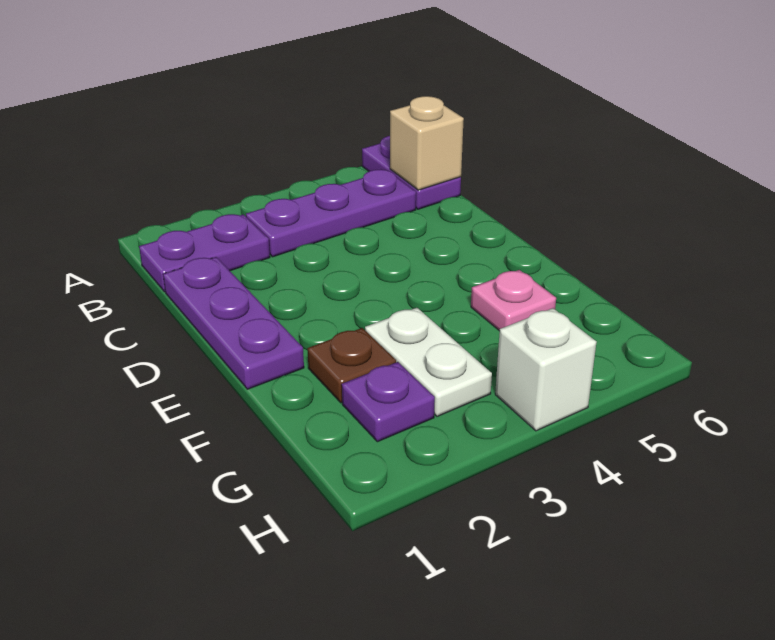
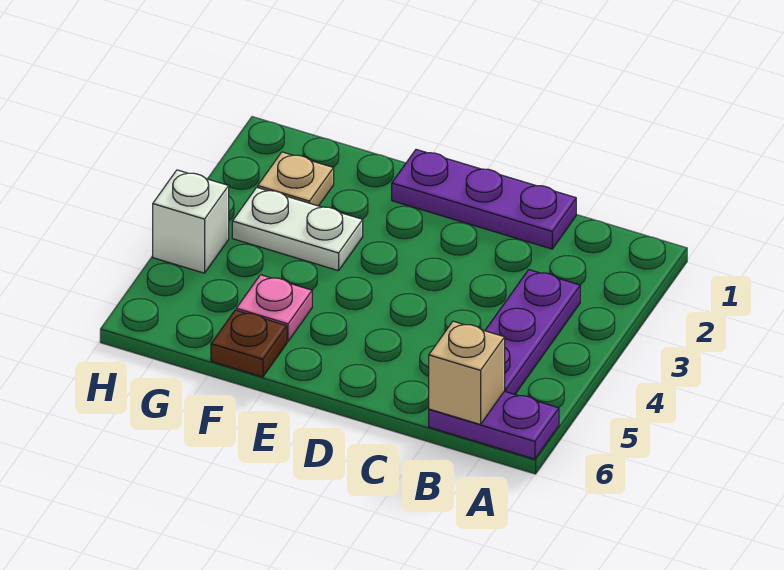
purple plate B1:B2 level 1 -> none
brown plate F2 level 1 -> brown plate F6 level 1
purple plate G2 level 1 -> tan plate G2 level 1

